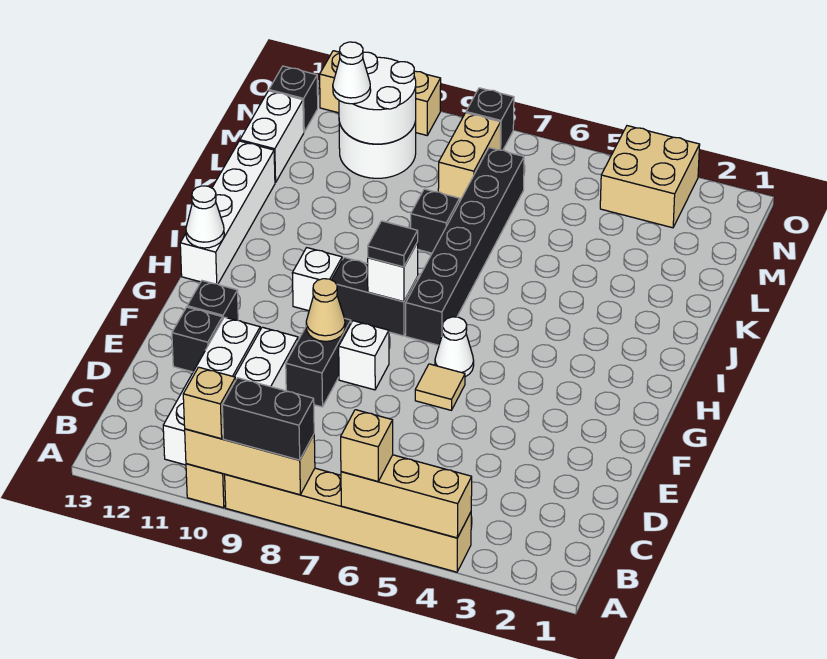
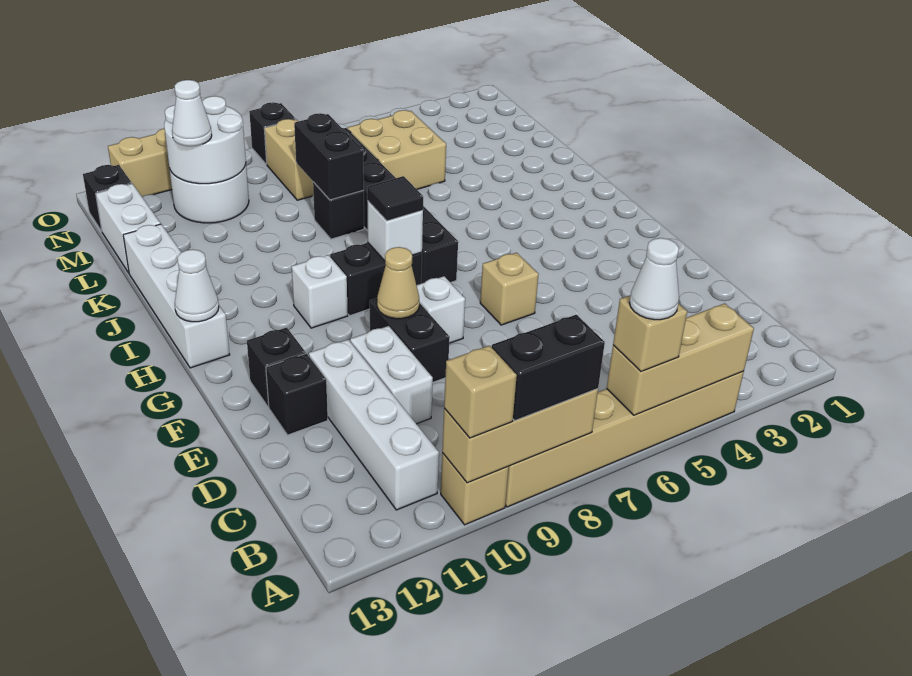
tan tile F6 level 1 -> tan brick F6 level 1
white cone G6 level 1 -> white cone A6 level 4
none -> black brick K8:L8 level 2
tan brick N3:O4 level 1 -> tan brick L5:M6 level 1

